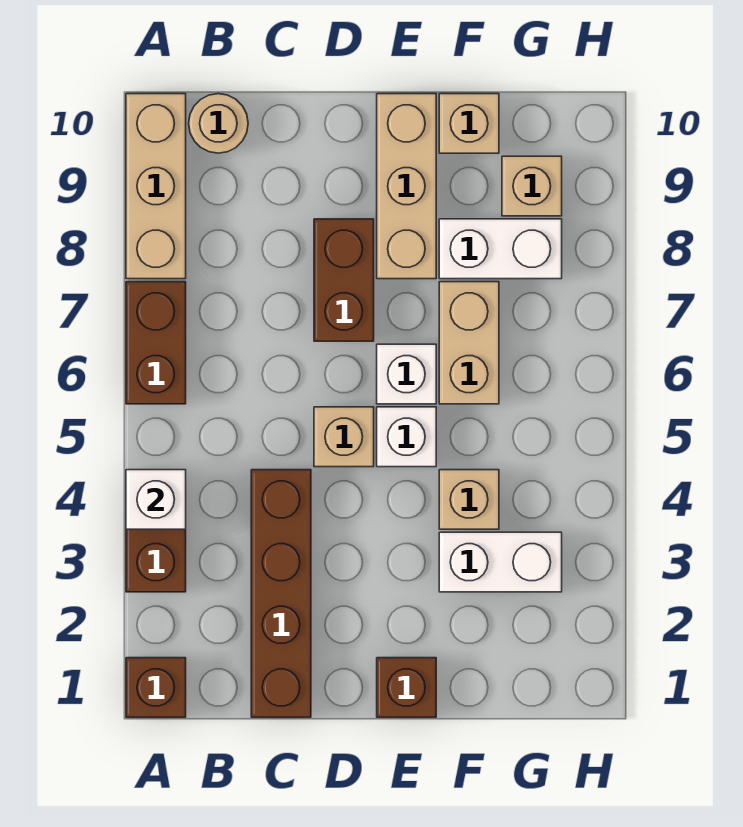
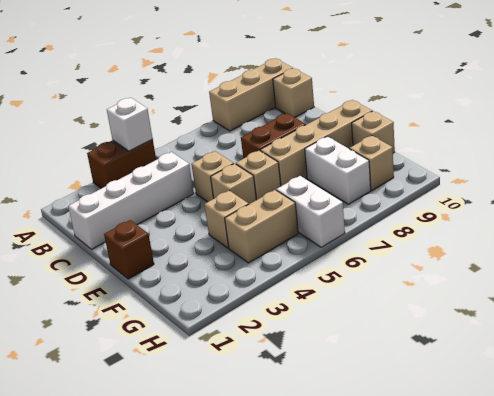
brown brick A1 level 1 -> none
brown brick A6:A7 level 1 -> none
tan round brick B10 level 1 -> tan brick B10 level 1
brown brick C1:C4 level 1 -> white brick C1:C4 level 1
white brick E5 level 1 -> tan brick E5 level 1
white brick E6 level 1 -> tan brick E6 level 1
tan brick E8:E10 level 1 -> tan brick E7:E10 level 1
white brick F3:G3 level 1 -> white brick G6:H6 level 1
tan brick F6:F7 level 1 -> tan brick G4:G5 level 1

